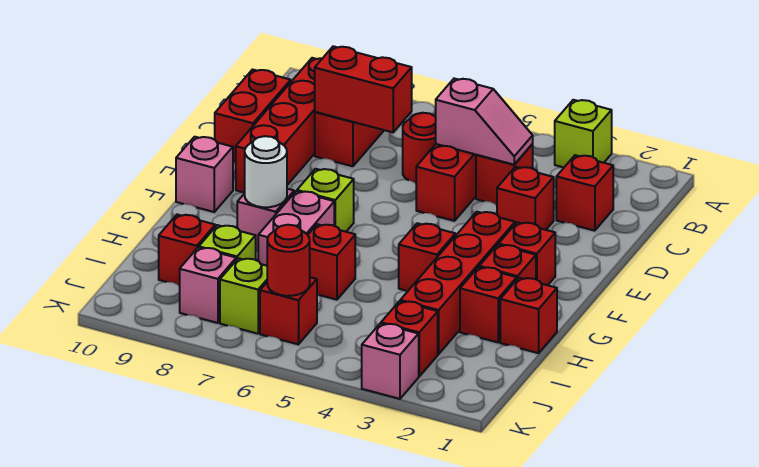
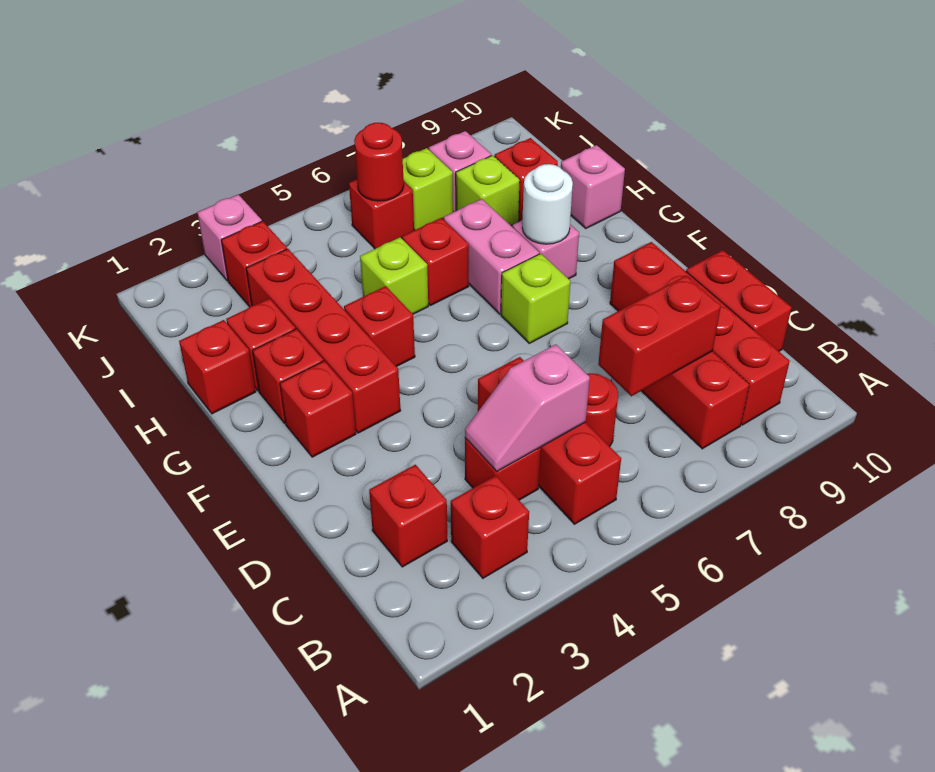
lime brick A3 level 1 -> lime brick H5 level 1
red brick D3 level 1 -> red brick B3 level 1
pink brick F10 level 1 -> pink brick H10 level 1

